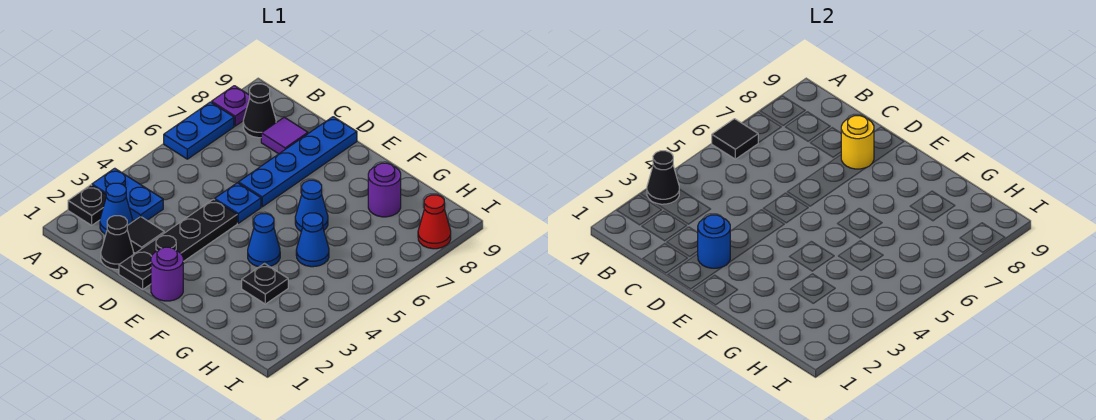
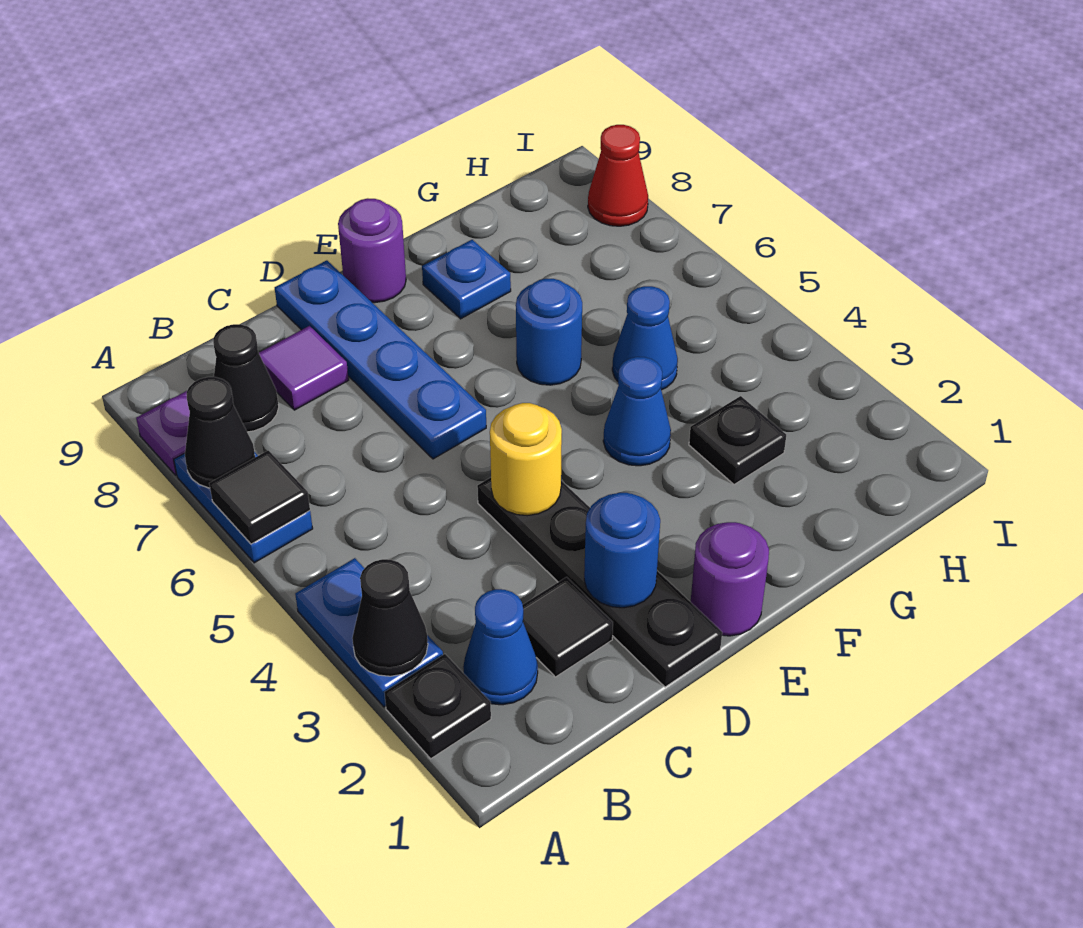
blue plate A3:B3 level 1 -> blue plate A3:A4 level 1
black cone C1 level 1 -> black cone A7 level 2
blue plate D5 level 1 -> blue plate F8 level 1
yellow round brick D8 level 2 -> yellow round brick D4 level 2
blue cone F6 level 1 -> blue round brick F6 level 1
purple round brick G8 level 1 -> purple round brick E9 level 1

